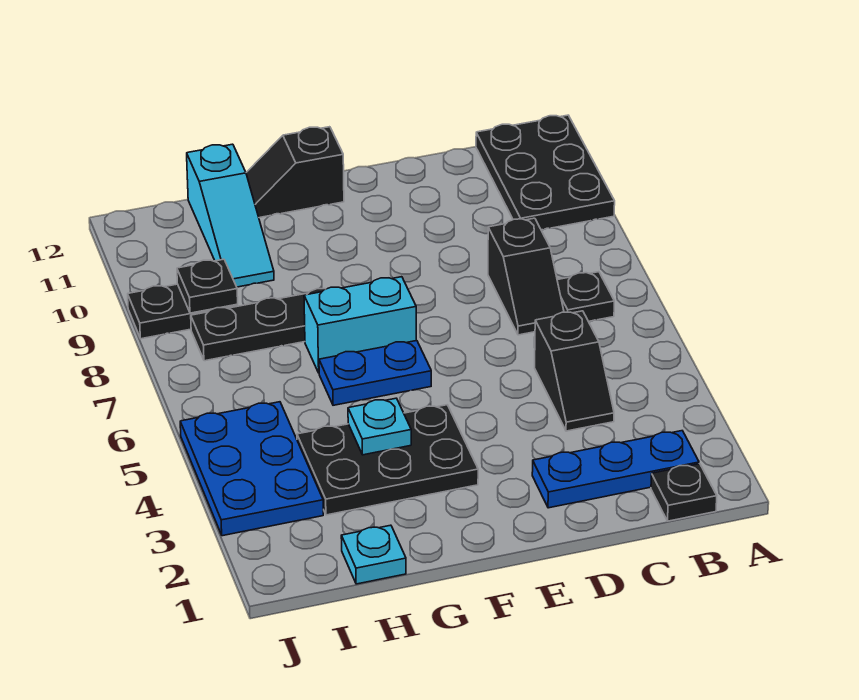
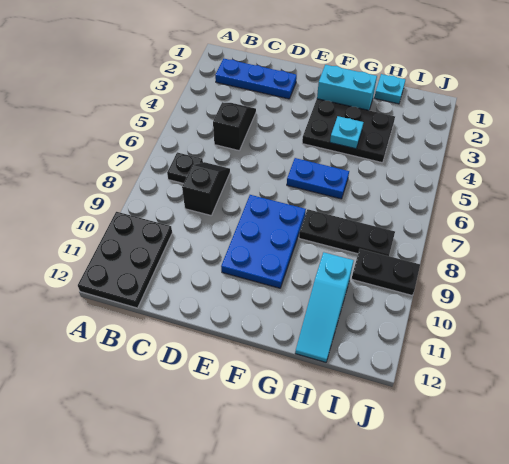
black plate B1 level 1 -> none
cyan brick F7:G7 level 1 -> cyan brick F2:G2 level 1
black slope F12:G12 level 1 top F -> none
cyan slope H10:H12 level 1 top 12 -> cyan slope H10:H12 level 1 top 10
blue plate I3:J5 level 1 -> blue plate E8:F10 level 1
black plate I9 level 2 -> none

